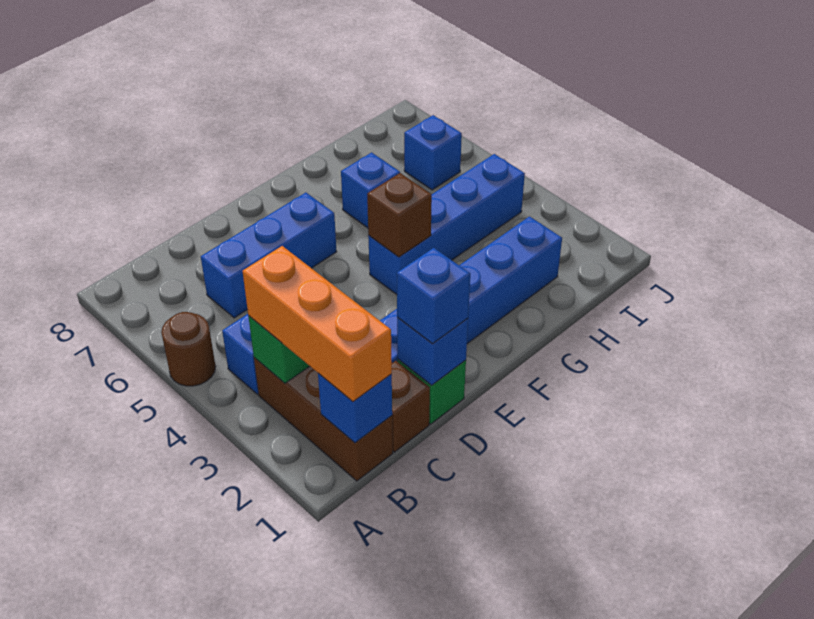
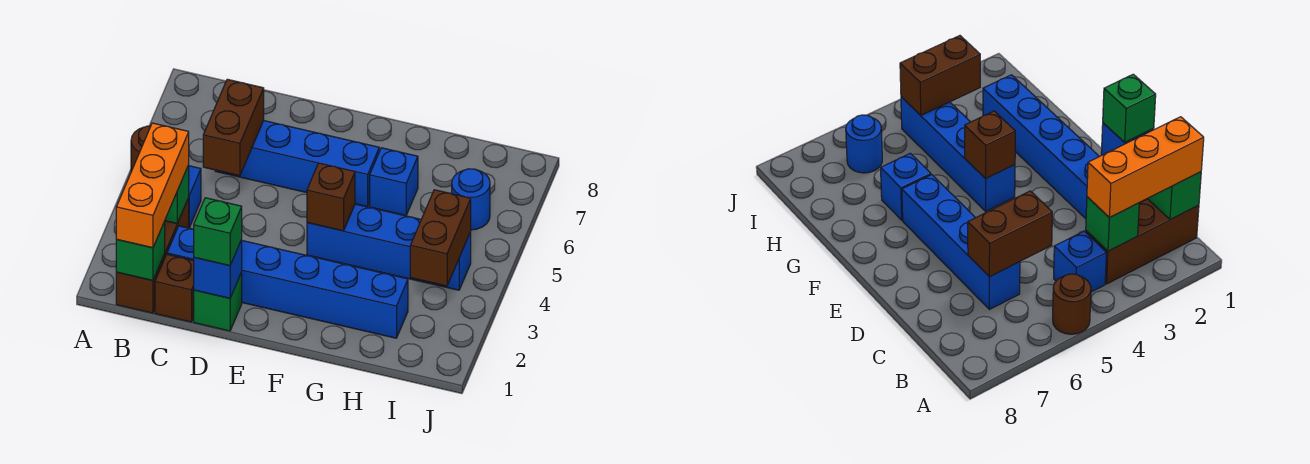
blue brick B1 level 2 -> green brick B1 level 2
none -> brown brick C5:C6 level 2
blue brick C6:E6 level 1 -> blue brick C6:F6 level 1
blue brick D1 level 3 -> green brick D1 level 3
none -> brown brick I3:I4 level 2
blue brick I6 level 1 -> blue round brick I6 level 1

